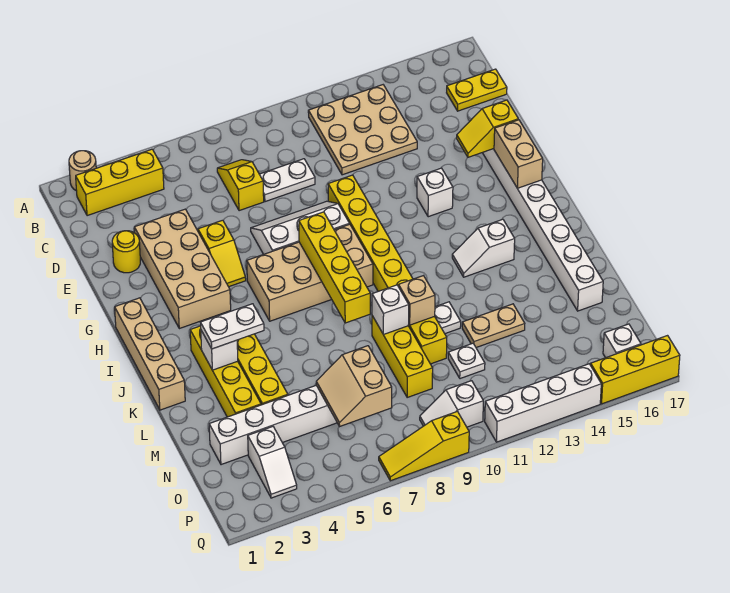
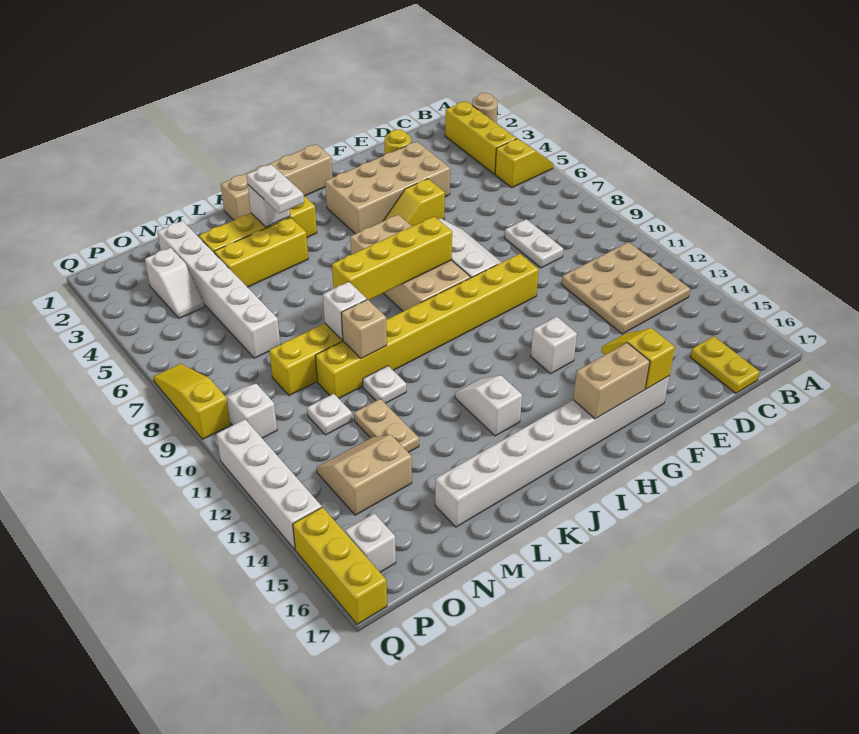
yellow slope C7:D7 level 1 top D -> yellow slope A5:B5 level 1 top B
tan slope N6:O7 level 2 top 7 -> tan slope N13:O14 level 1 top 14
white slope O3:P3 level 1 top O -> white slope O3:O4 level 1 top 3

